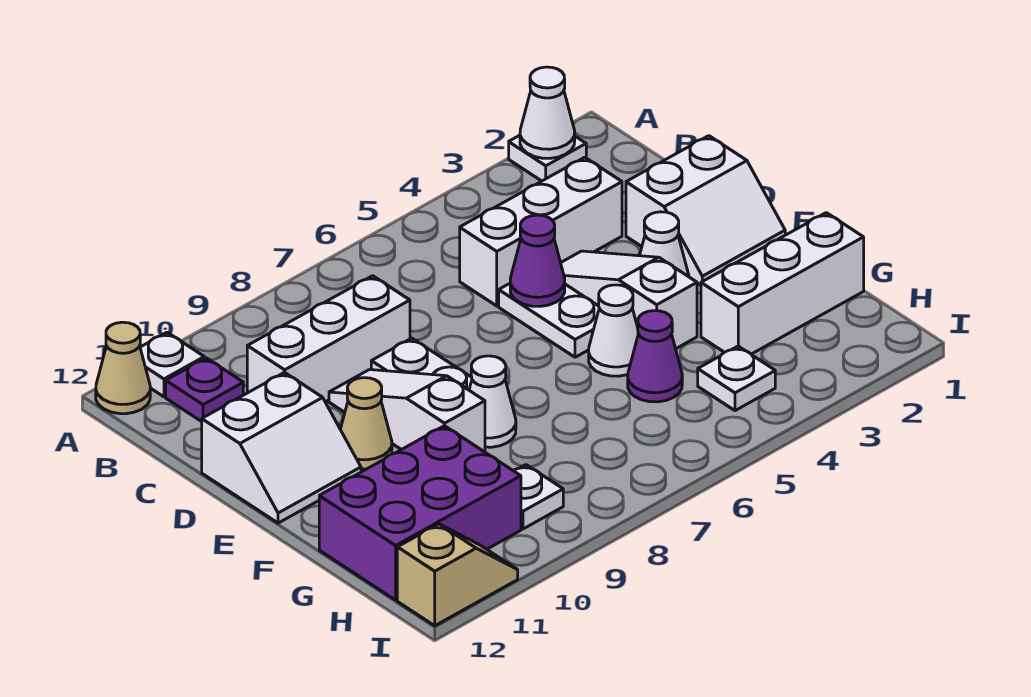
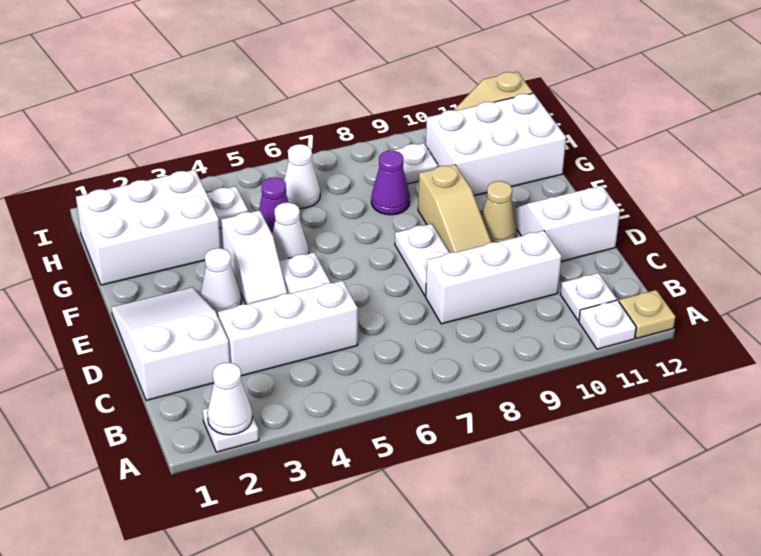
tan cone A12 level 1 -> tan plate A12 level 1
purple plate B11 level 1 -> white plate B11 level 1
white slope D1:E2 level 1 top D -> white slope C1:E2 level 1 top C
white slope D4:F4 level 1 top F -> white slope E4:F4 level 1 top F
purple cone D5 level 2 -> purple cone G8 level 1
white slope D9:F9 level 1 top F -> tan slope D9:F9 level 1 top F
white cone F8 level 1 -> white cone H6 level 1
white brick G1:G3 level 1 -> white brick G1:H3 level 1
purple brick G10:H12 level 1 -> white brick G10:H12 level 1

